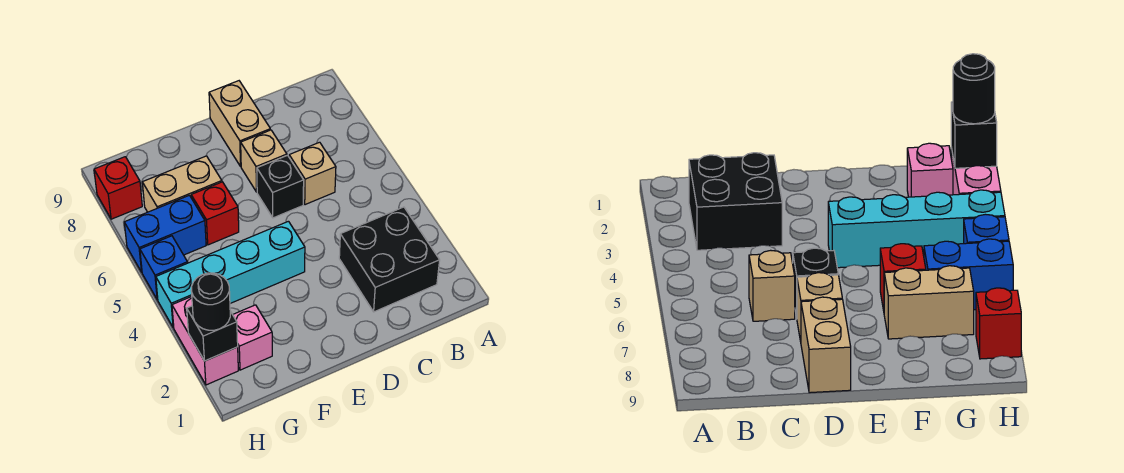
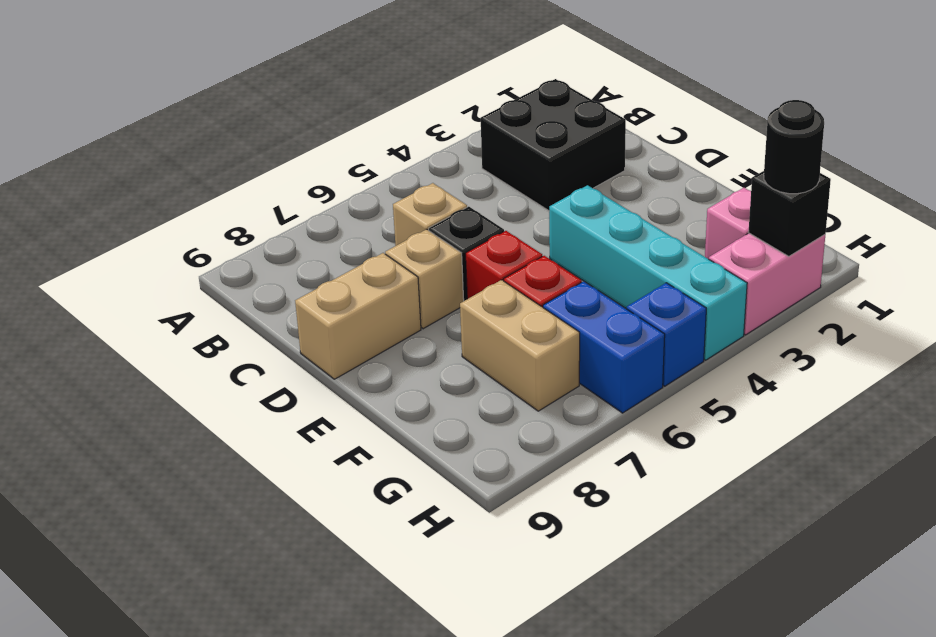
red brick H8 level 1 -> red brick E6 level 1

